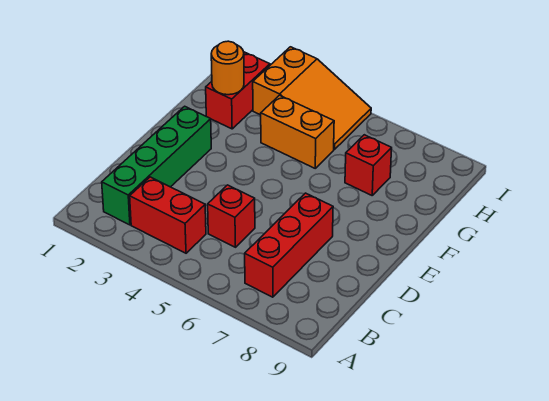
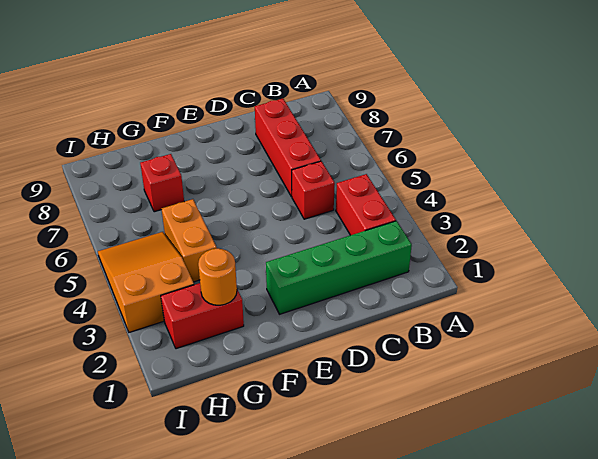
red brick B7:D7 level 1 -> red brick C6:C8 level 1

